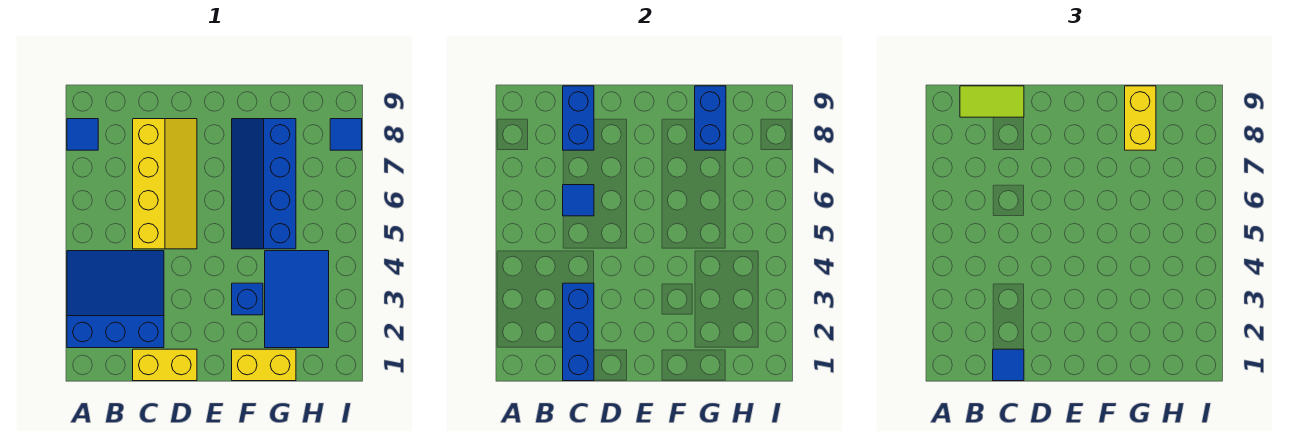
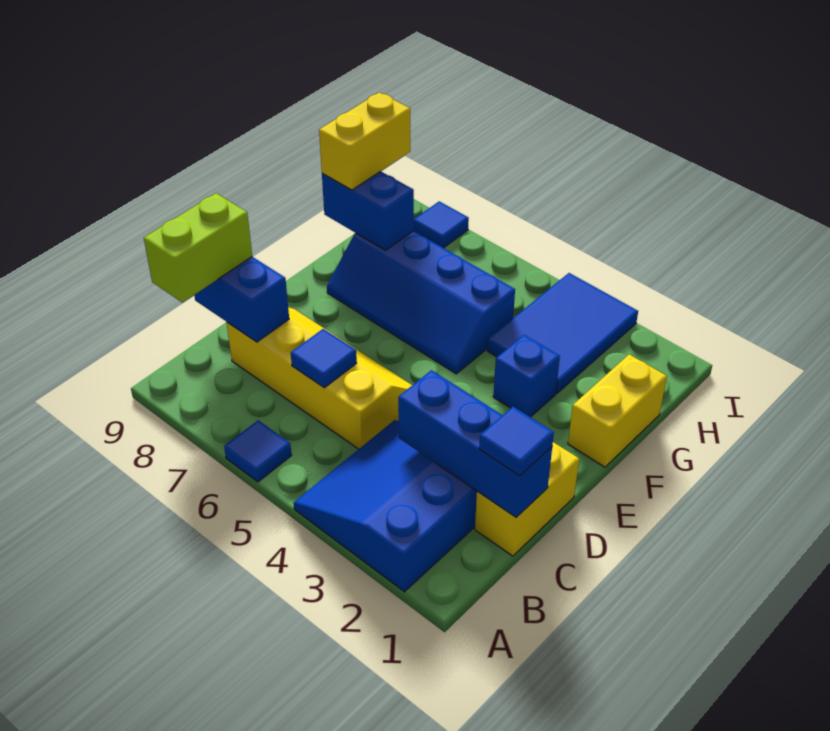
blue tile A8 level 1 -> blue tile A6 level 1
lime tile B9:C9 level 3 -> lime brick B9:C9 level 3
blue tile G2:H4 level 1 -> blue tile G3:I4 level 1
yellow brick G8:G9 level 3 -> yellow brick G9:H9 level 3

